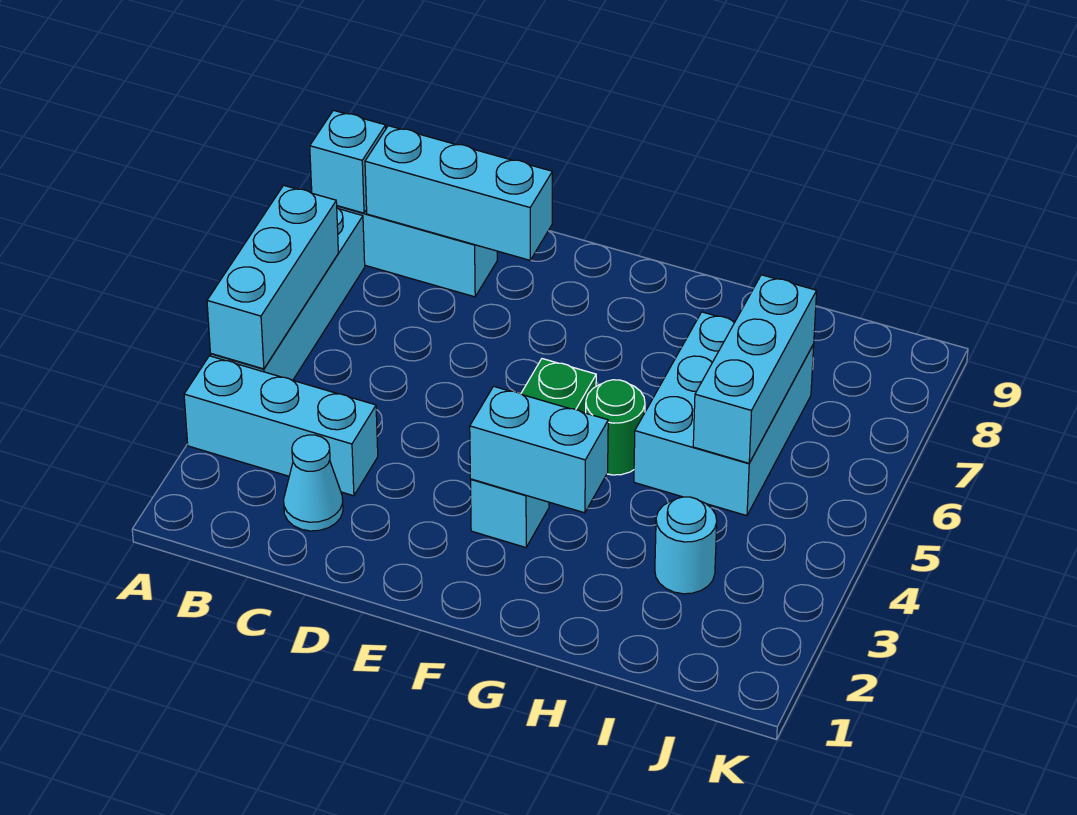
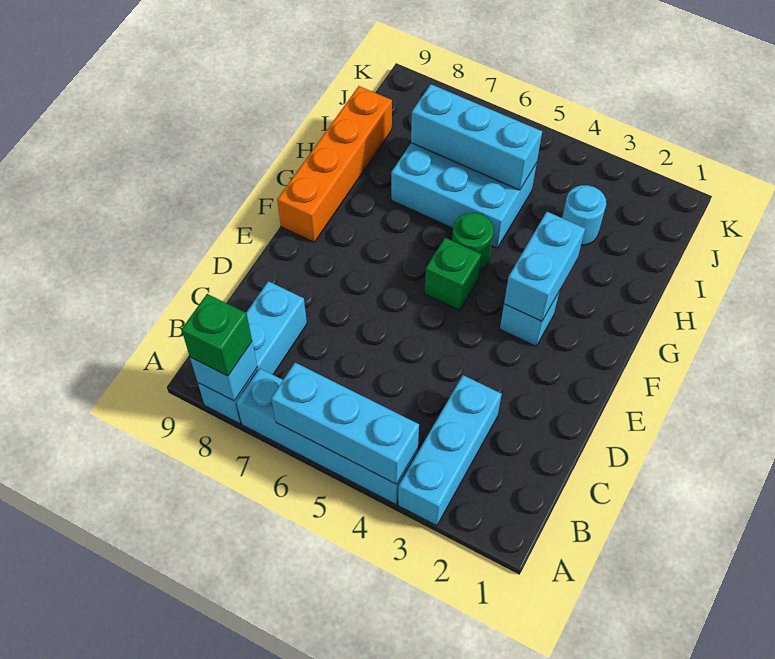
none -> green brick A8 level 3
cyan brick B8:D8 level 2 -> none
cyan cone C2 level 1 -> none
none -> orange brick F9:I9 level 1

